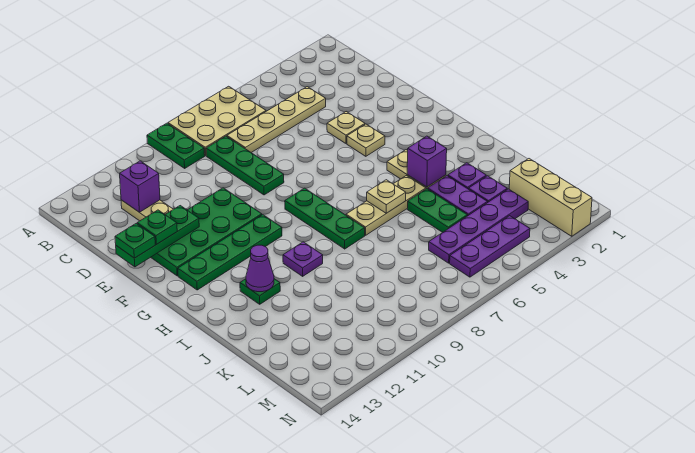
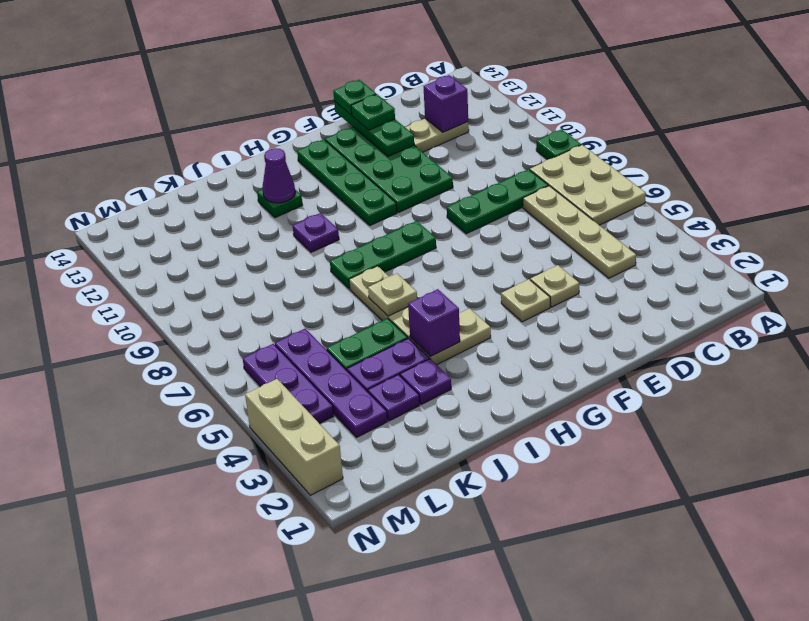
green plate A9:B9 level 1 -> green plate A9 level 1
tan brick L2:N2 level 1 -> tan brick N2:N4 level 1

